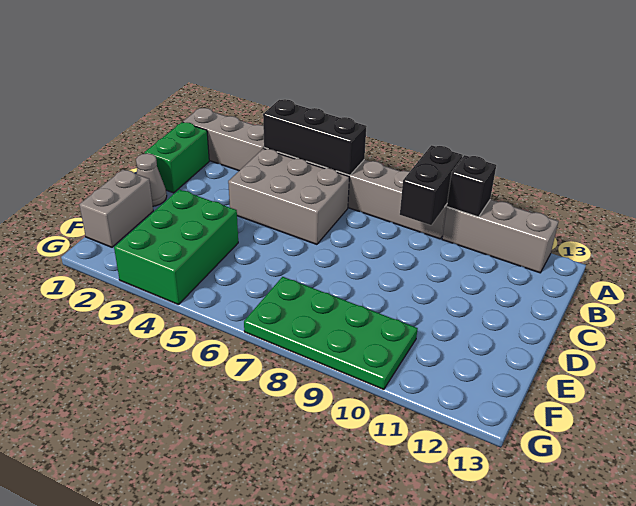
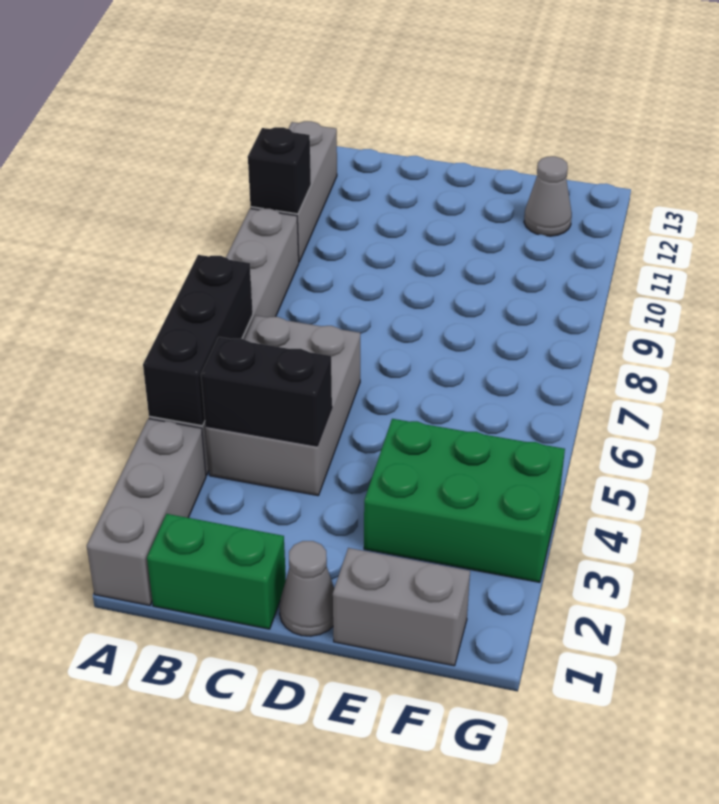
black brick A9:B9 level 2 -> black brick B4:C4 level 2
green plate F7:G10 level 1 -> none
none -> grey cone F12 level 1

